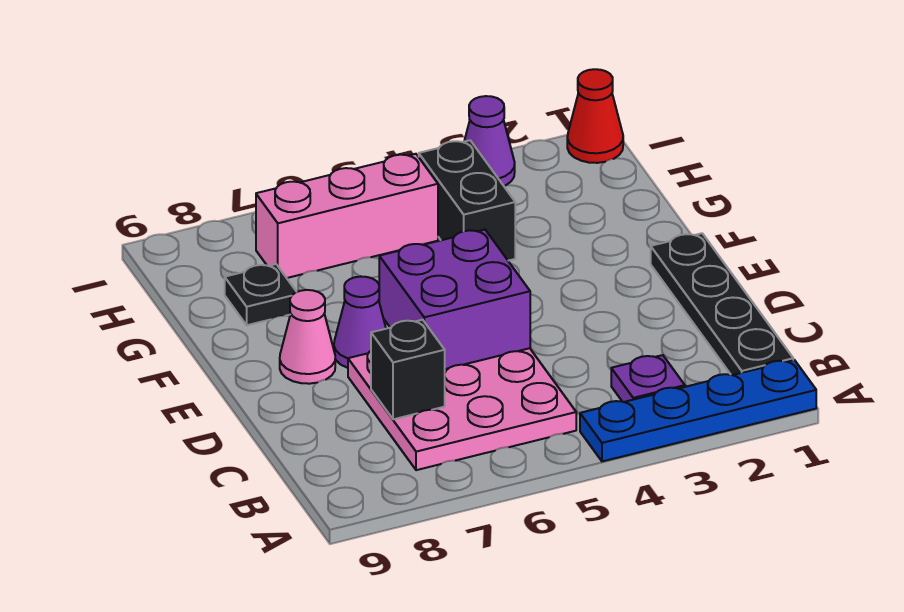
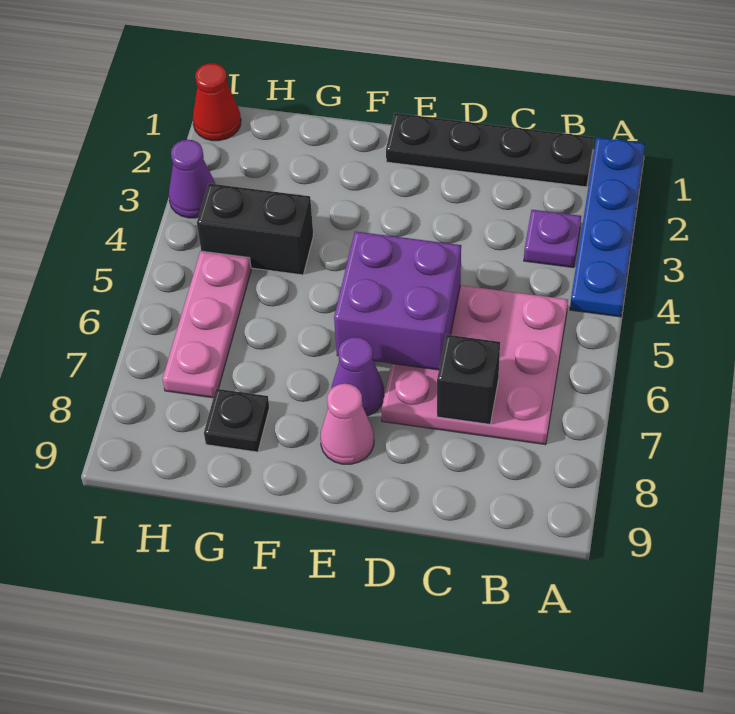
pink brick H5:H7 level 1 -> pink plate H5:H7 level 1

